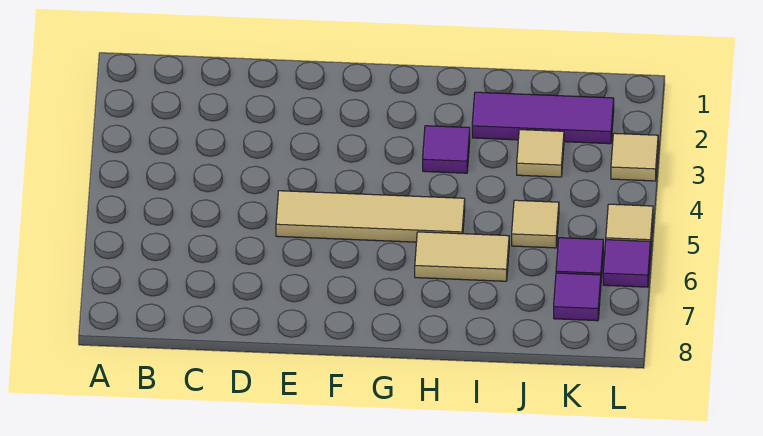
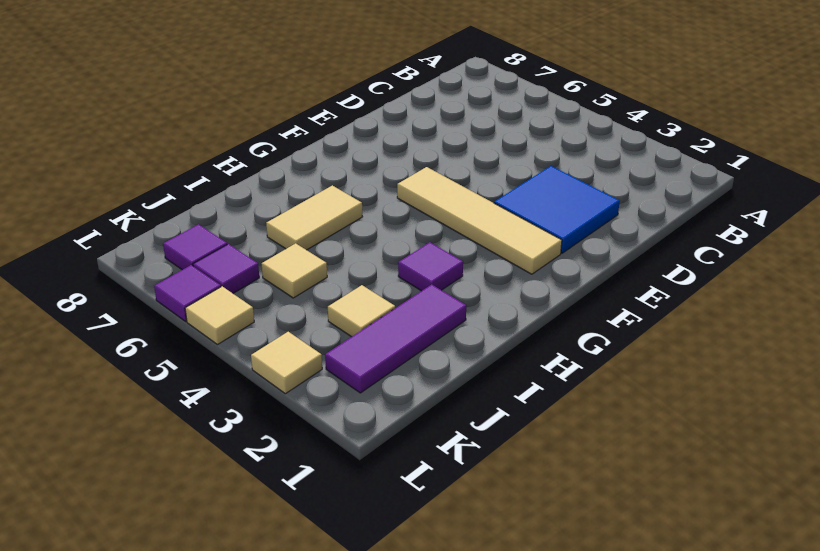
none -> blue tile D2:E3 level 1
tan tile E5:H5 level 1 -> tan tile F2:F5 level 1

